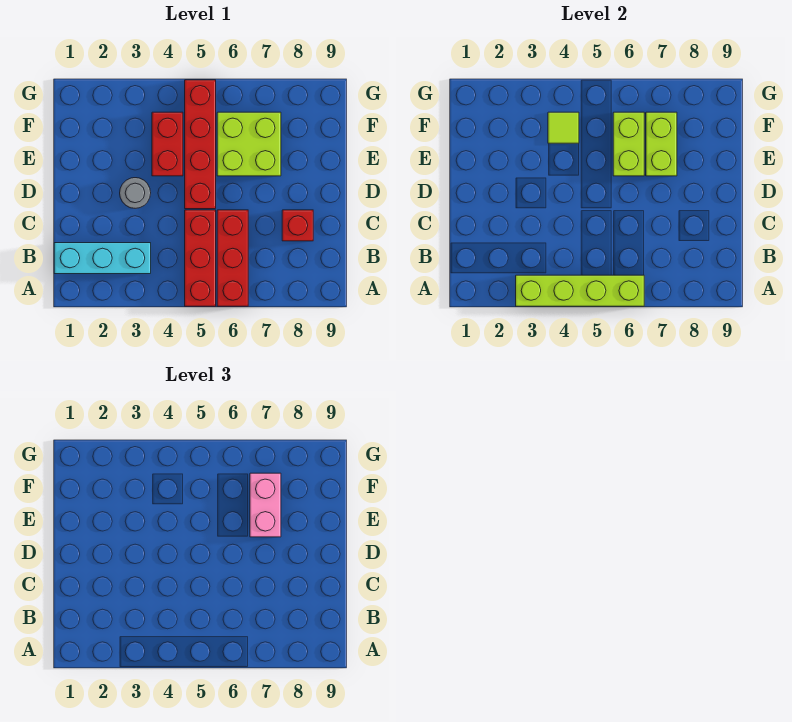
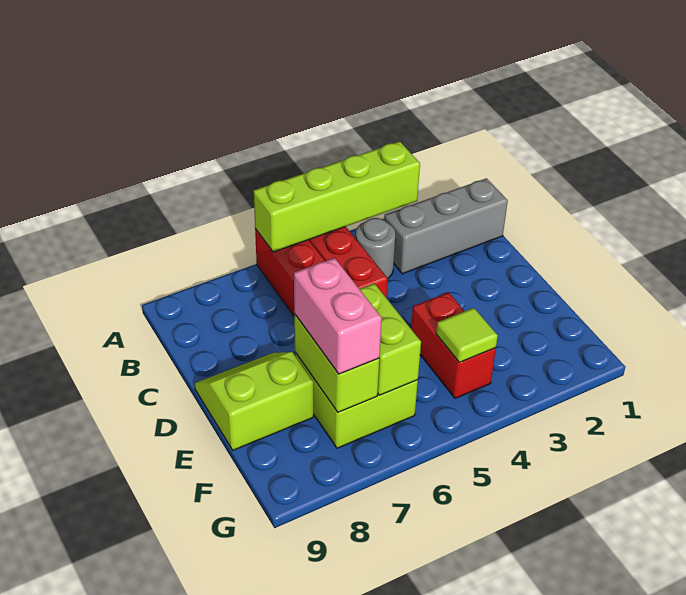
cyan brick B1:B3 level 1 -> grey brick B1:B3 level 1
red brick C8 level 1 -> none
grey round brick D3 level 1 -> grey round brick B4 level 1
red brick D5:G5 level 1 -> none
none -> lime slope D8:E9 level 1 top E

